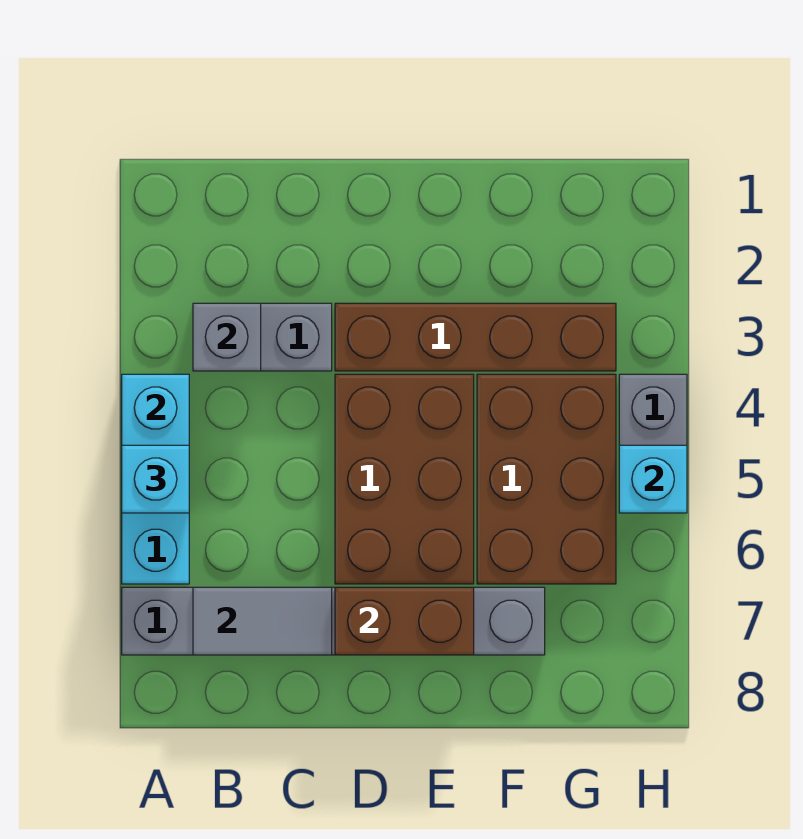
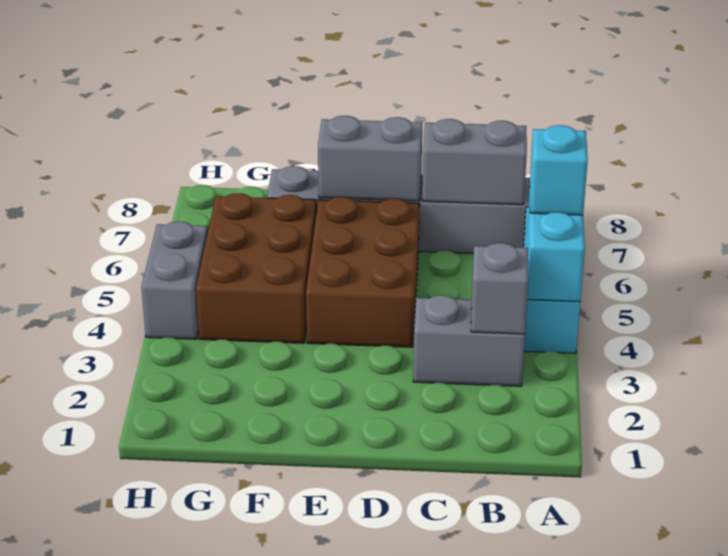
grey tile B7:C7 level 2 -> grey brick B7:C7 level 2
brown brick D3:G3 level 1 -> none
brown brick D7:E7 level 2 -> grey brick D7:E7 level 2
cyan brick H5 level 2 -> none

